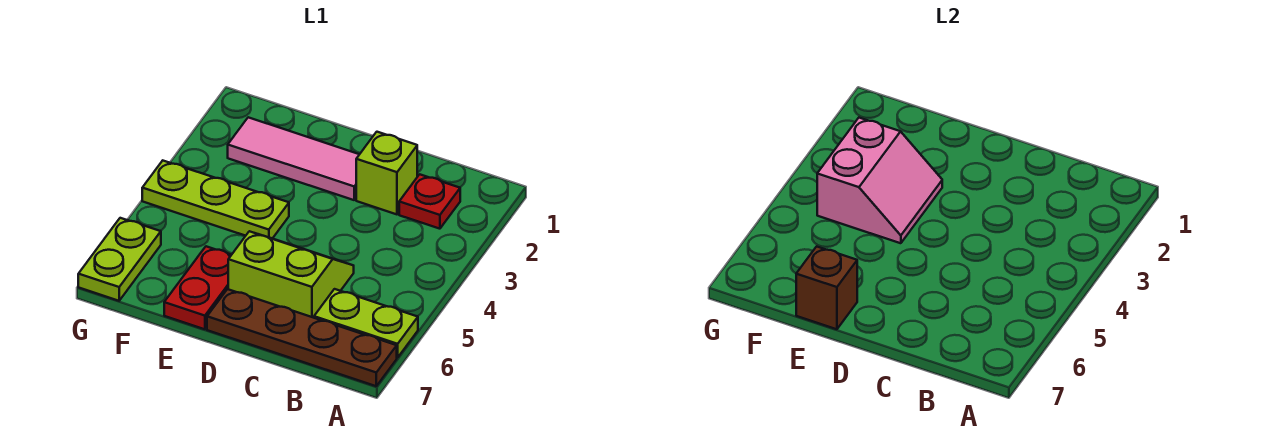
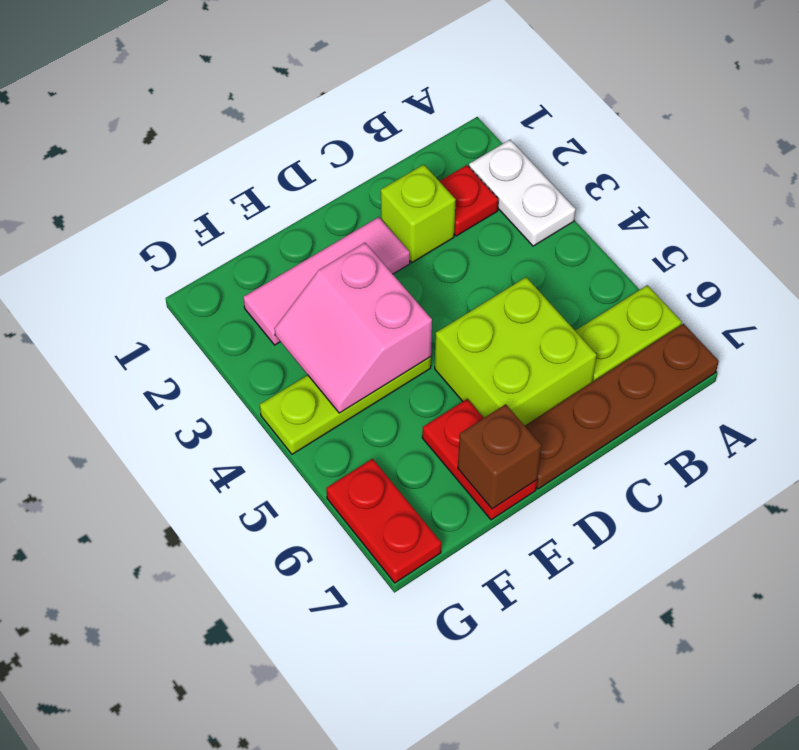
none -> white plate A2:A3 level 1
lime slope C5:D6 level 1 top 6 -> lime brick C5:D6 level 1
pink slope E3:F4 level 2 top F -> pink slope E3:F4 level 2 top E
lime plate G6:G7 level 1 -> red plate G6:G7 level 1

